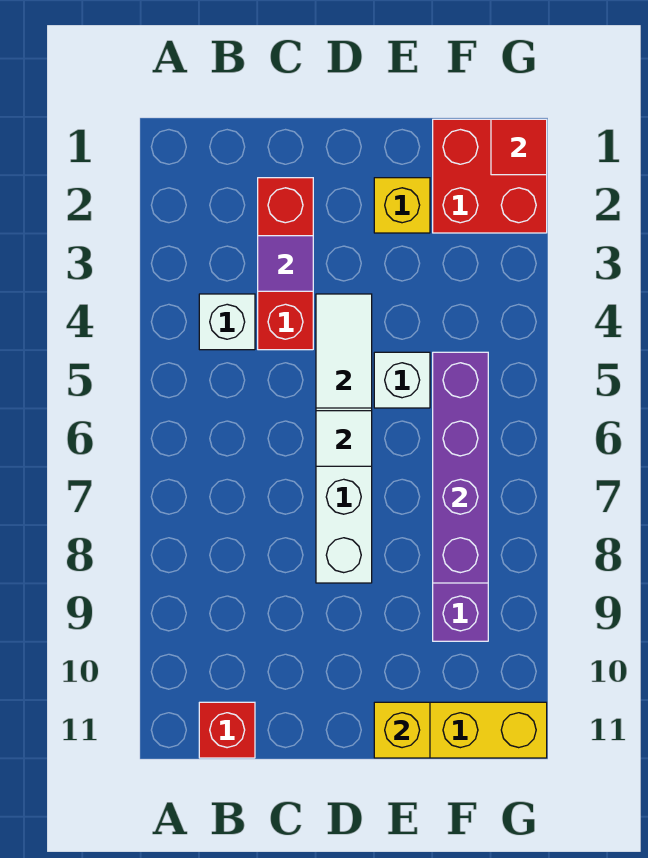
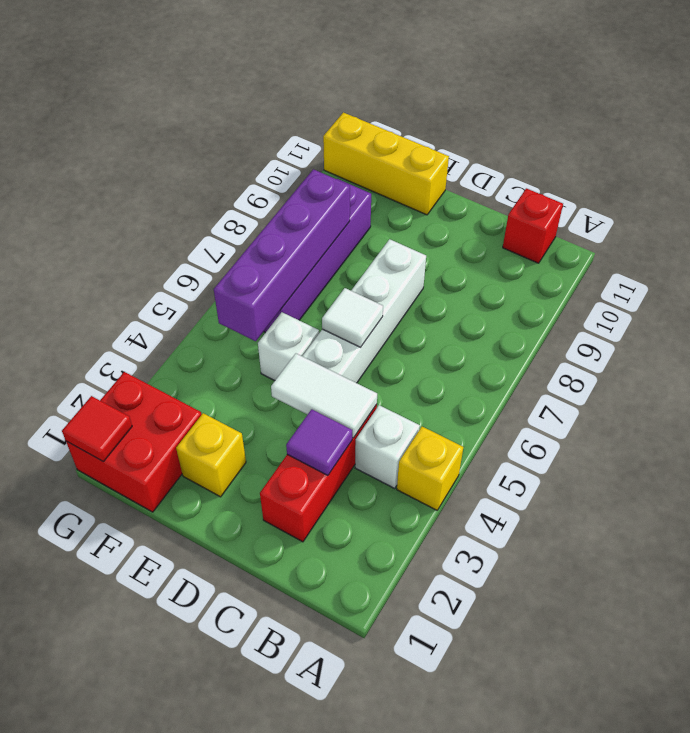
white tile D4:D5 level 2 -> white tile C4:D4 level 2
yellow brick E11 level 2 -> yellow brick A4 level 1

